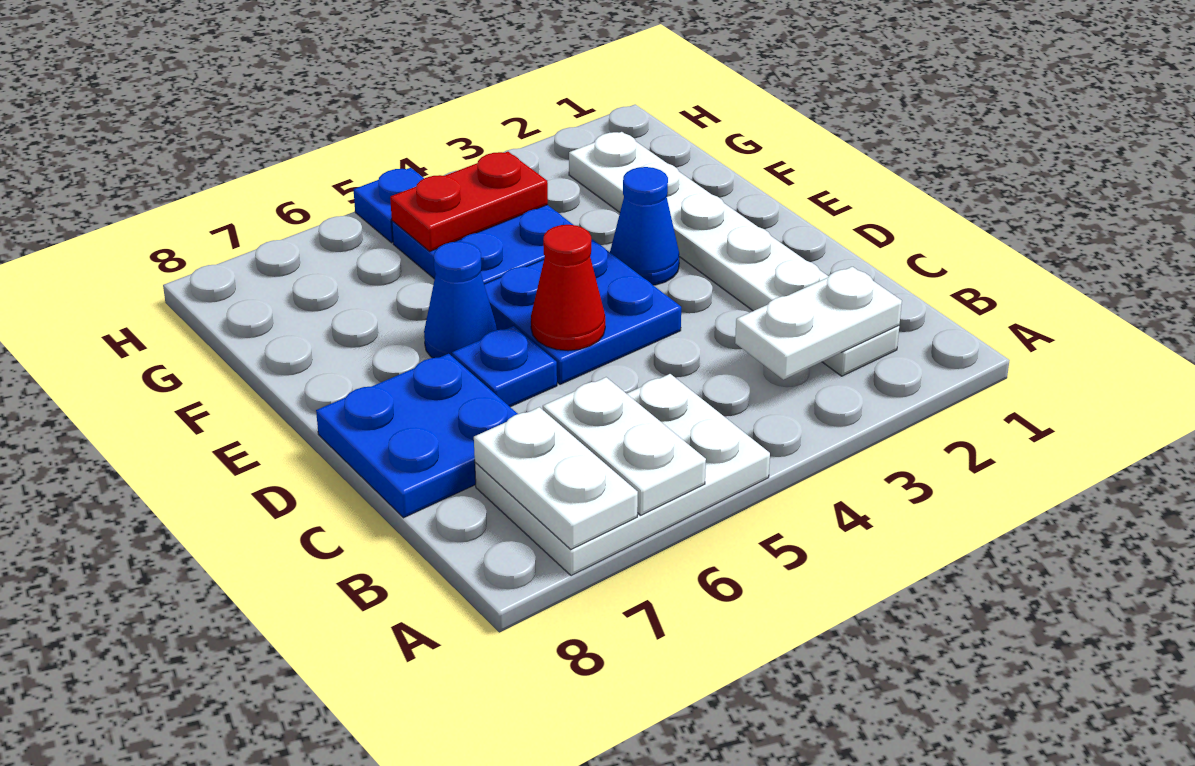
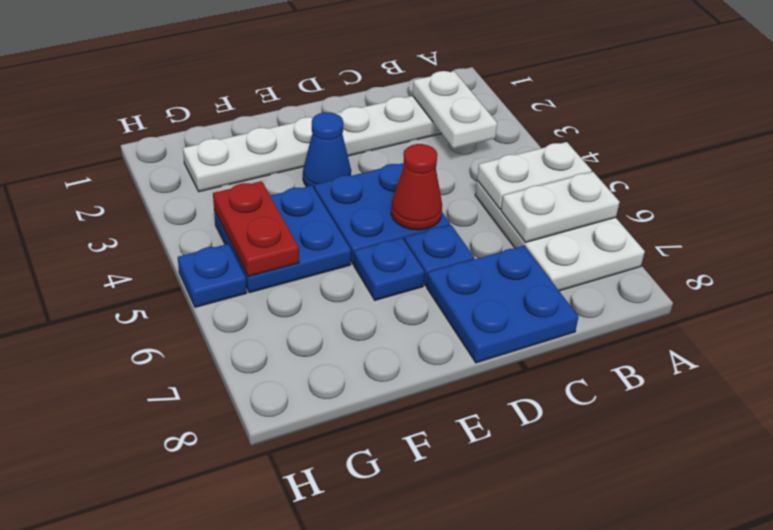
white plate A7:B7 level 2 -> white plate A5:B5 level 2
blue cone E6 level 1 -> blue plate E6 level 1

